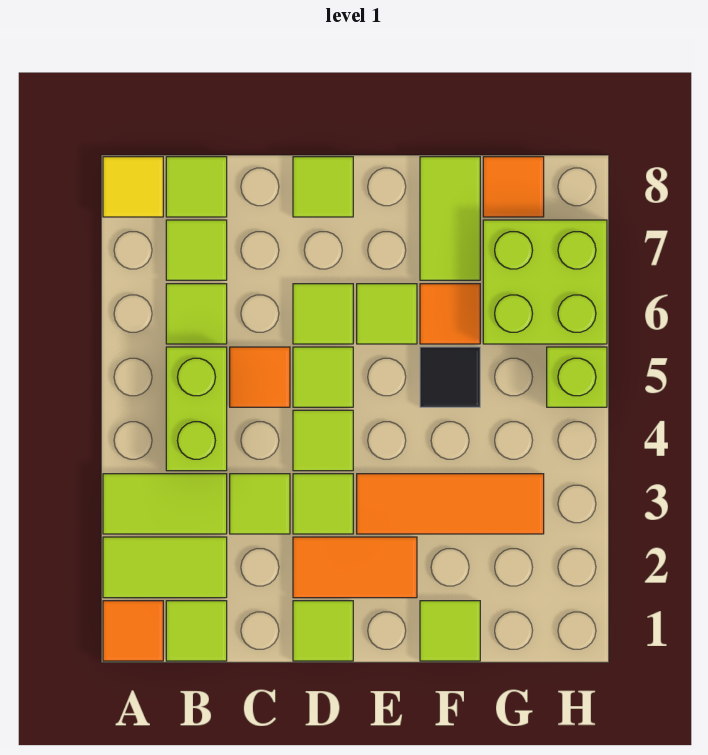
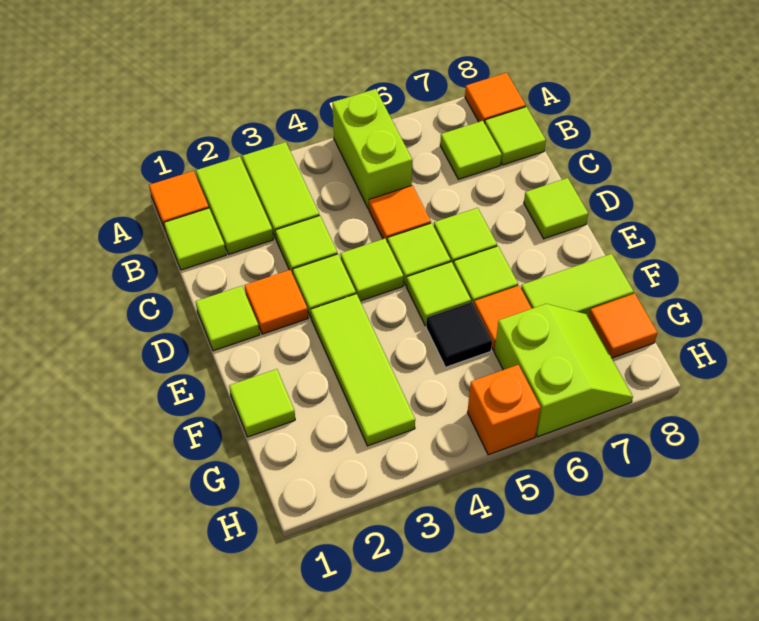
yellow tile A8 level 1 -> orange tile A8 level 1
lime brick B4:B5 level 1 -> lime brick A5:B5 level 1
lime tile B6 level 1 -> lime tile E5 level 1
orange tile D2:E2 level 1 -> orange tile D2 level 1
orange tile E3:G3 level 1 -> lime tile E3:G3 level 1
lime brick G6:H7 level 1 -> lime slope G6:H7 level 1 top 6
lime brick H5 level 1 -> orange brick H5 level 1

